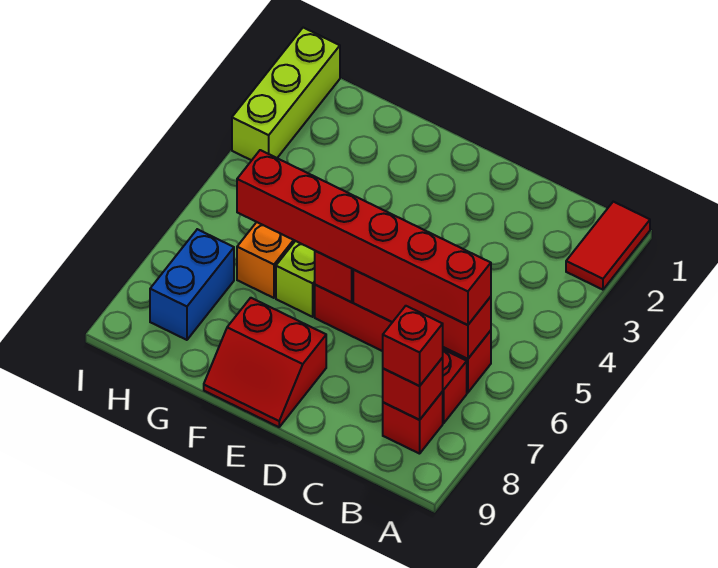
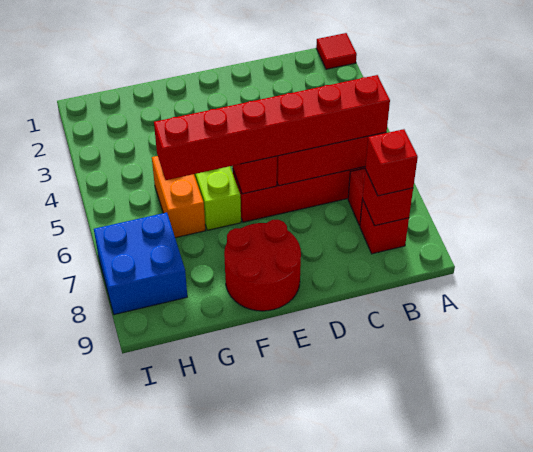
red tile A1:A2 level 1 -> red tile A1 level 1
red slope E8:F9 level 1 top 8 -> red round brick E8:F9 level 1
blue brick H7:H8 level 1 -> blue brick H7:I8 level 1
lime brick I1:I3 level 1 -> none

